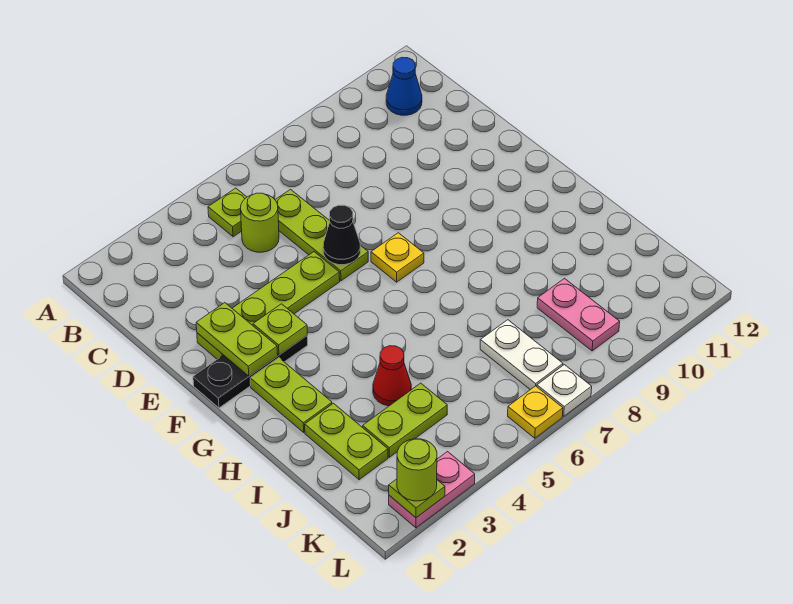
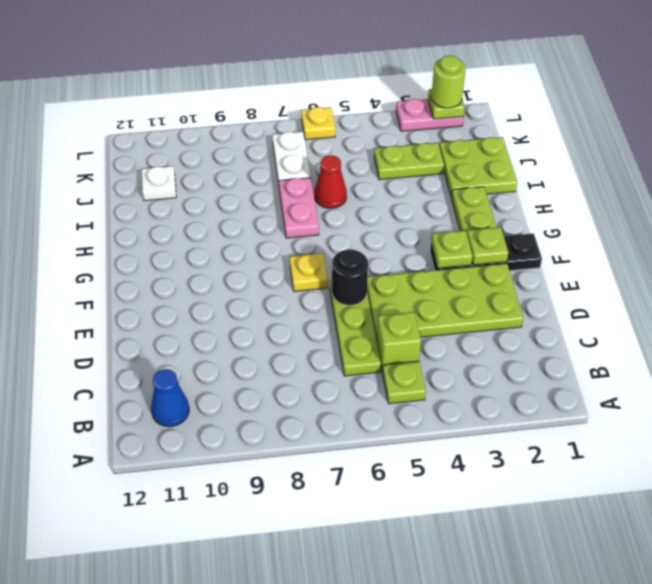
lime round brick C5 level 1 -> lime brick C5 level 1
lime plate E2:E5 level 1 -> lime plate D2:E5 level 1
lime plate E2:F2 level 2 -> lime plate F2 level 2
black cone E6 level 2 -> black round brick E6 level 2
lime plate I2:J2 level 1 -> lime plate I1:J2 level 1
red cone I4 level 1 -> red cone I6 level 1
pink plate J9:K9 level 1 -> pink plate H7:I7 level 1
white plate L7 level 1 -> white plate J11 level 1

